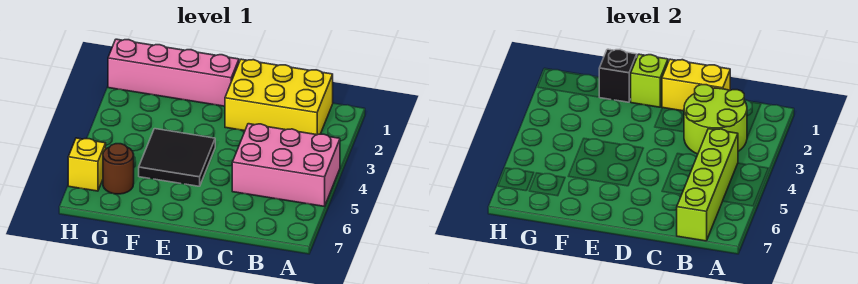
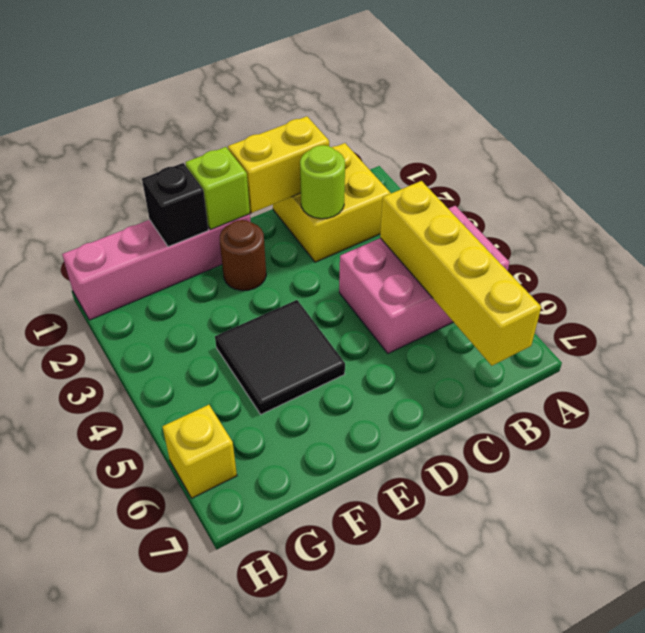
yellow brick B1:D2 level 1 -> yellow brick B1:C2 level 1
lime round brick B2:C3 level 2 -> lime round brick C2 level 2
lime brick B4:B7 level 2 -> yellow brick B4:B7 level 2
brown round brick G6 level 1 -> brown round brick E2 level 1

